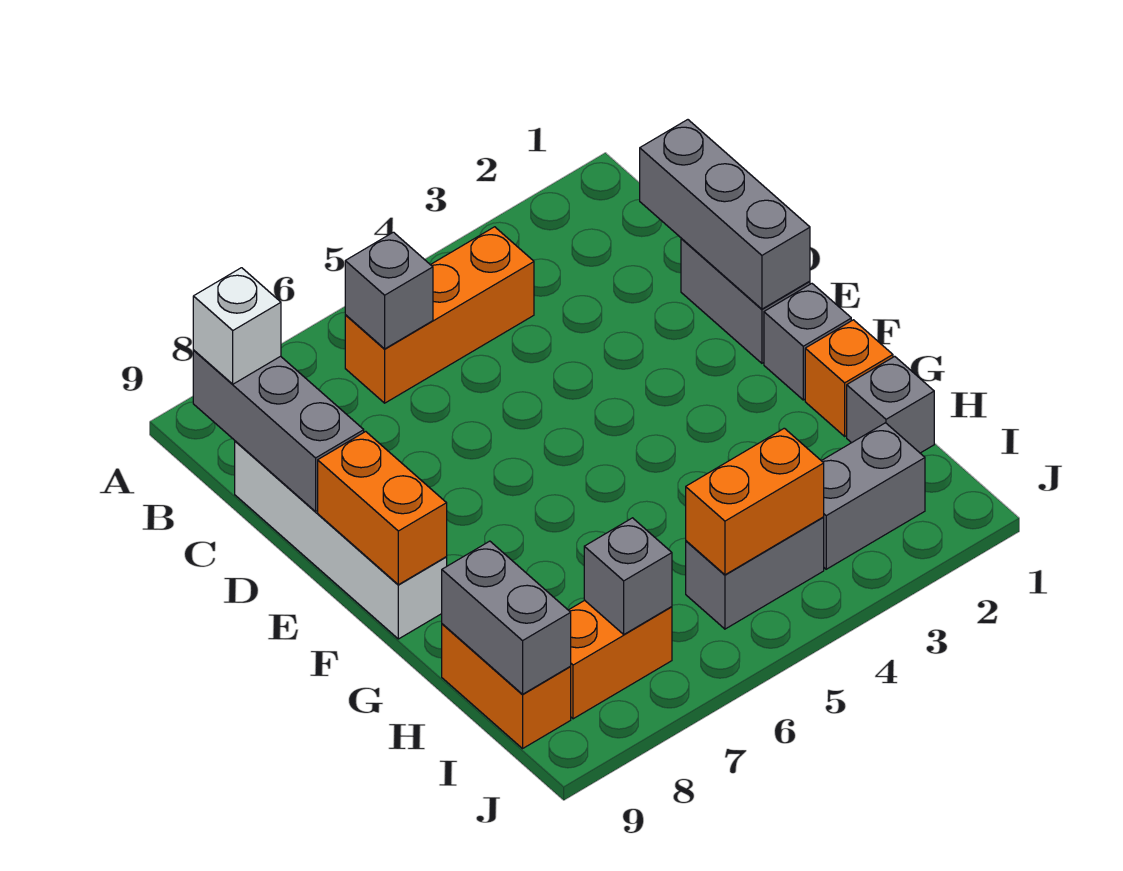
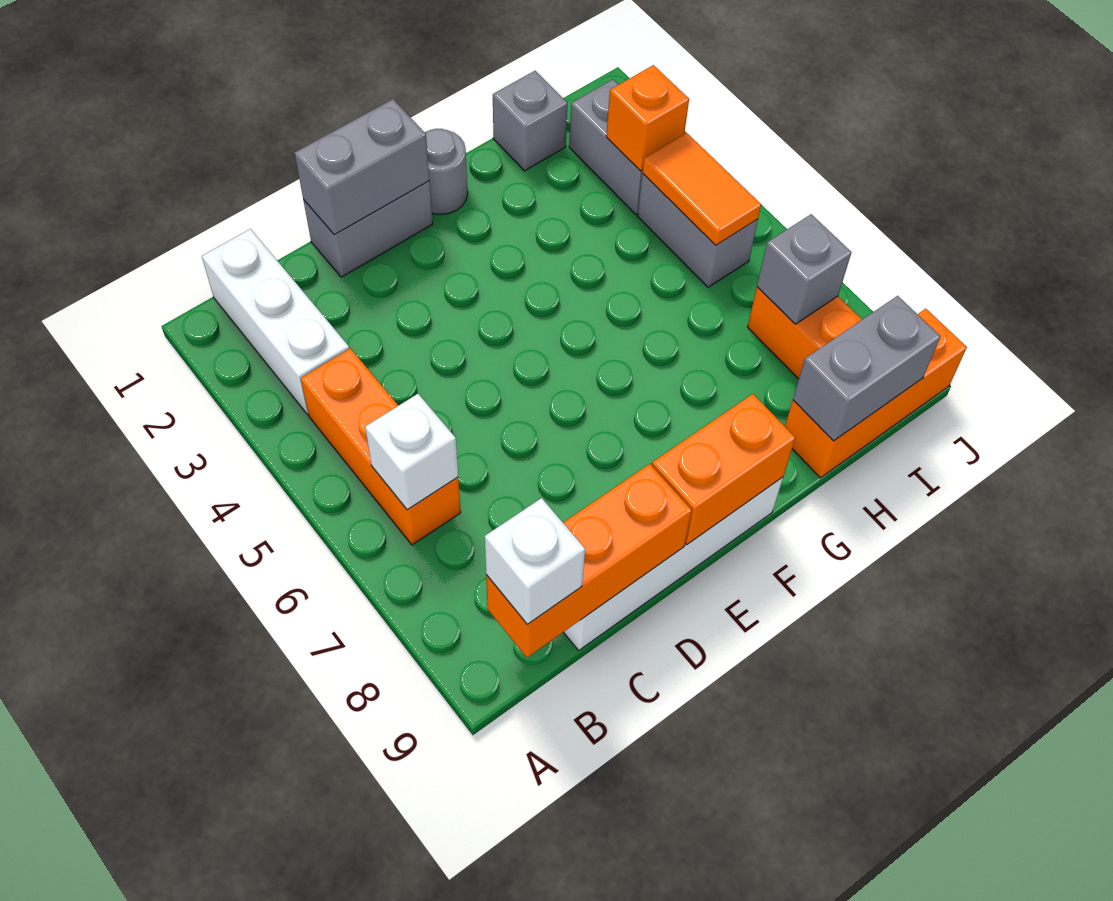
none -> white brick B1:B3 level 1
grey brick B6 level 2 -> white brick B6 level 2
grey brick B9:D9 level 2 -> orange brick B9:D9 level 2
grey brick C1:E1 level 2 -> grey brick D1:E1 level 2
grey brick F1 level 1 -> grey round brick F1 level 1
orange brick G1 level 1 -> orange brick I3 level 2
orange brick H9:I9 level 1 -> orange brick H9:J9 level 1
orange brick I4:I5 level 2 -> orange tile I4:I5 level 2

